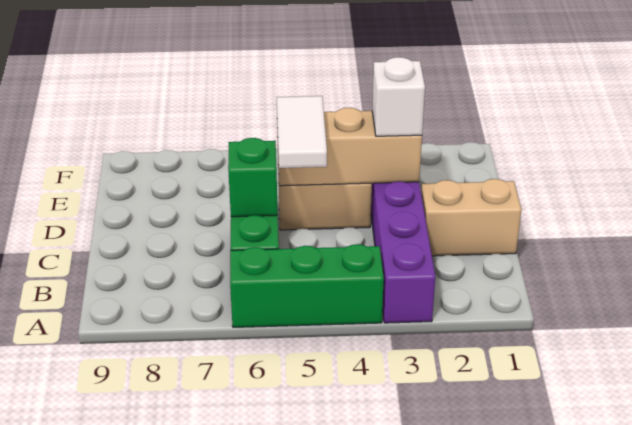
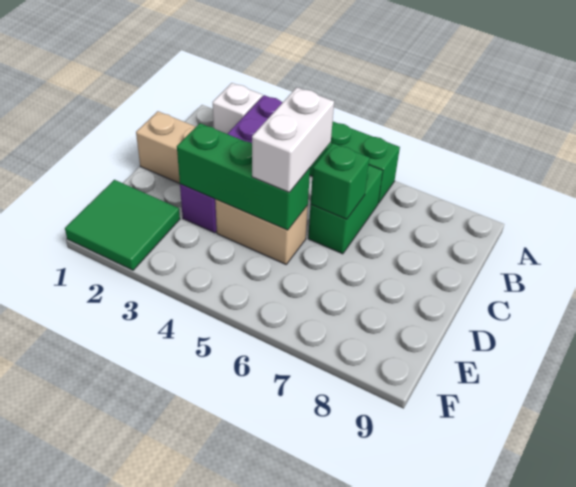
white tile C5:D5 level 3 -> white brick C5:D5 level 3
tan brick D3:D5 level 2 -> green brick D3:D5 level 2
white brick D3 level 3 -> white brick A2 level 1
none -> green tile E1:F2 level 1

